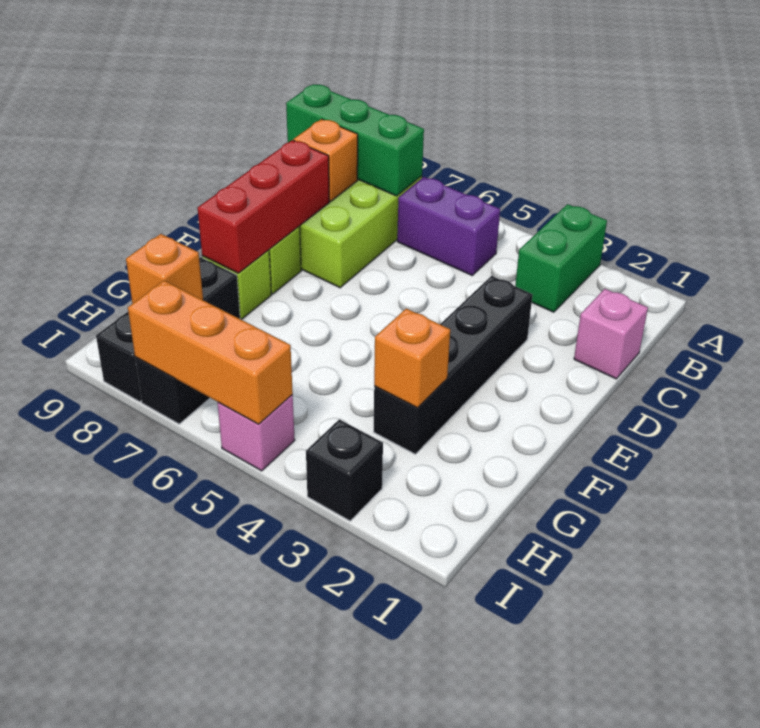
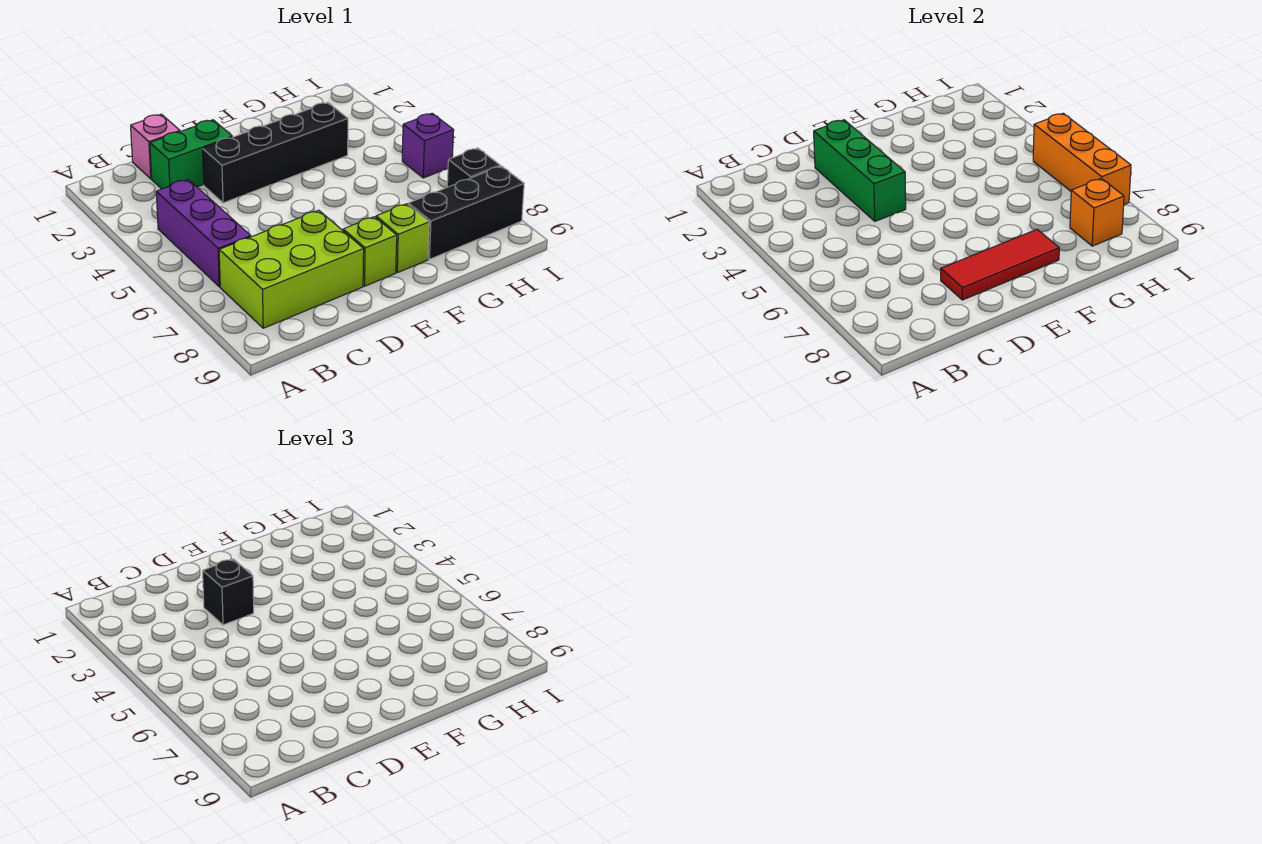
green brick A3:B3 level 1 -> green brick C2:D2 level 1
purple brick B5:B6 level 1 -> purple brick B4:B6 level 1
green brick B7:B9 level 2 -> green brick D2:D4 level 2
orange brick C8 level 2 -> none
red brick D8:F8 level 2 -> red tile D8:F8 level 2
orange brick G3 level 2 -> none
black brick I3 level 1 -> black brick D3 level 3
pink brick I5 level 1 -> purple brick I5 level 1

